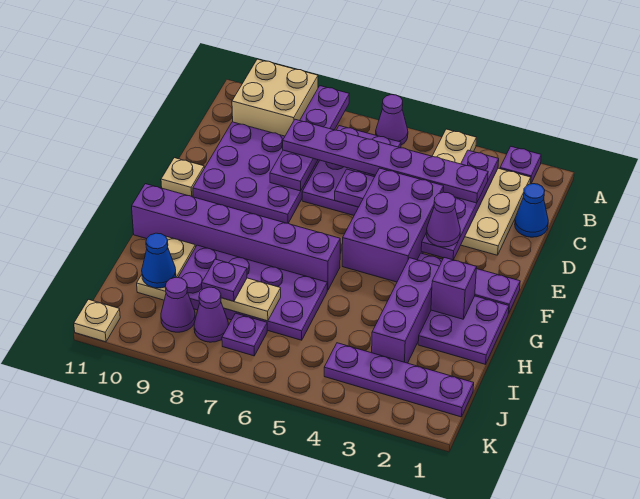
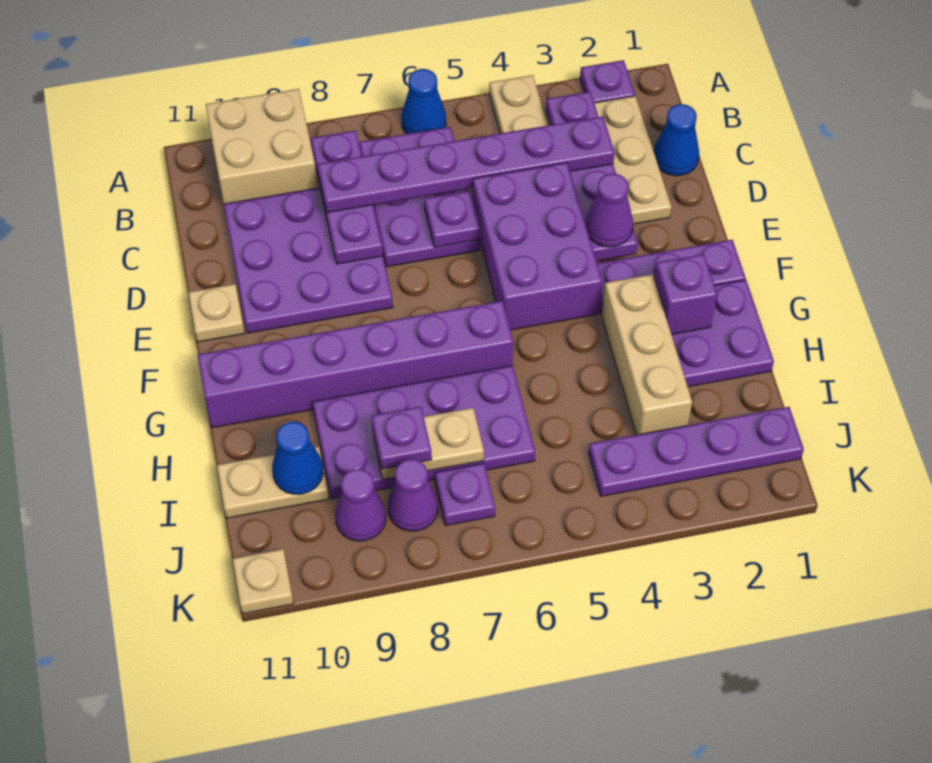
purple cone A6 level 1 -> blue cone A6 level 1
purple plate A8:D8 level 2 -> purple plate B8:D8 level 2
purple brick G3:I3 level 1 -> tan brick G3:I3 level 1
tan plate H10:I10 level 1 -> tan plate I10:I11 level 1

